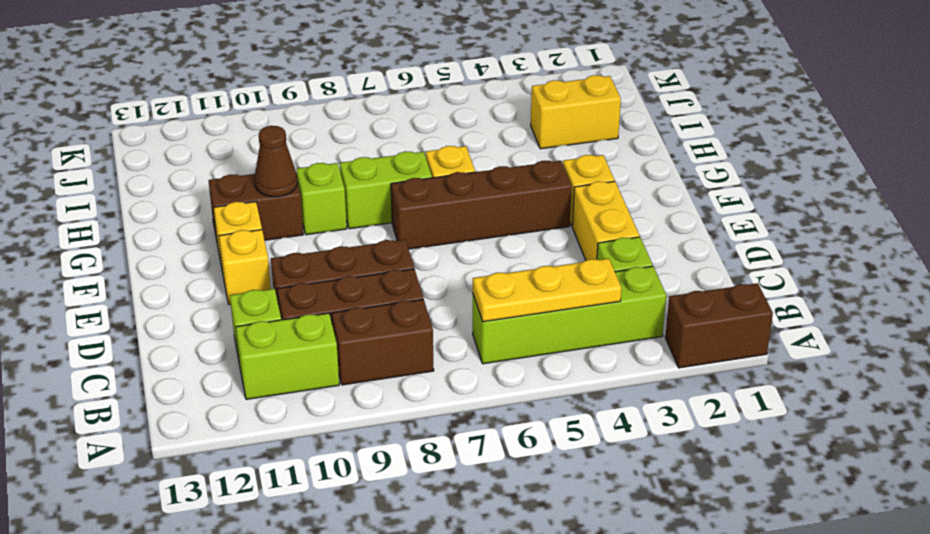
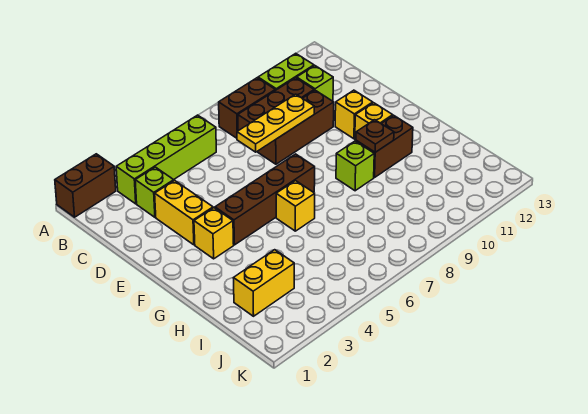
yellow plate B4:B6 level 2 -> yellow plate D7:D9 level 2
lime brick G7:G8 level 1 -> none
brown cone G10 level 2 -> brown plate G10 level 2

